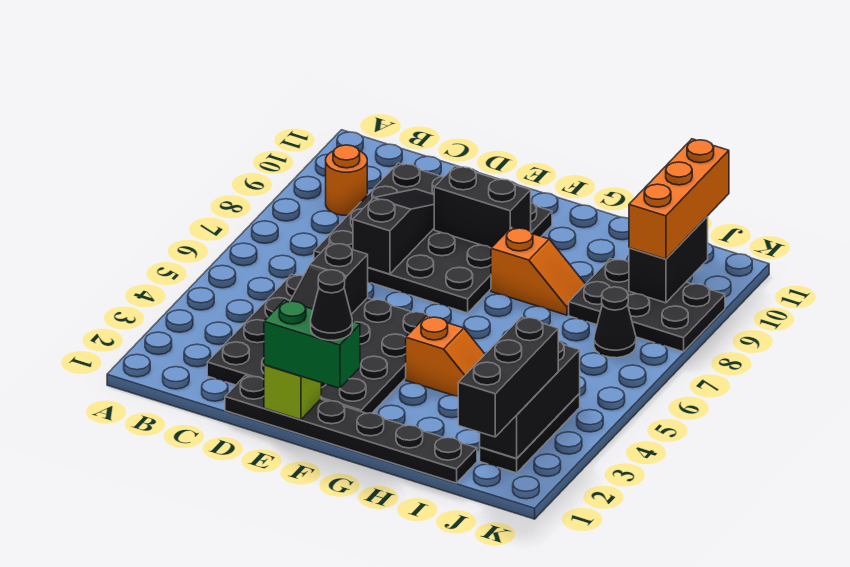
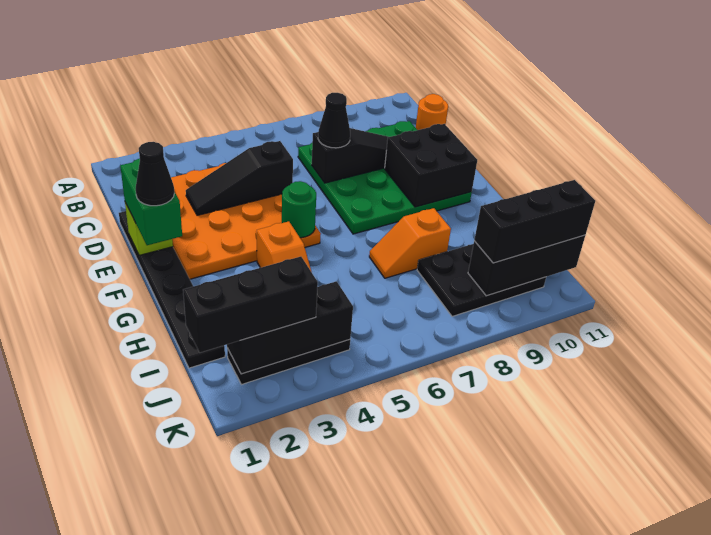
orange round brick B9 level 1 -> orange round brick C11 level 1
black plate C2:F5 level 1 -> orange plate C2:F5 level 1
black plate C7:F10 level 1 -> green plate C7:F10 level 1
black brick E9:F9 level 2 -> black brick E9:F10 level 2
none -> green round brick F5 level 2
orange slope G8:H8 level 1 top G -> orange slope H7:H8 level 1 top 8
black plate I8:K9 level 1 -> black plate I8:J10 level 1
black cone J7 level 1 -> black cone D7 level 3
black brick J9:J10 level 2 -> black brick J9:J11 level 2
orange brick J9:J11 level 3 -> black brick J9:J11 level 3

